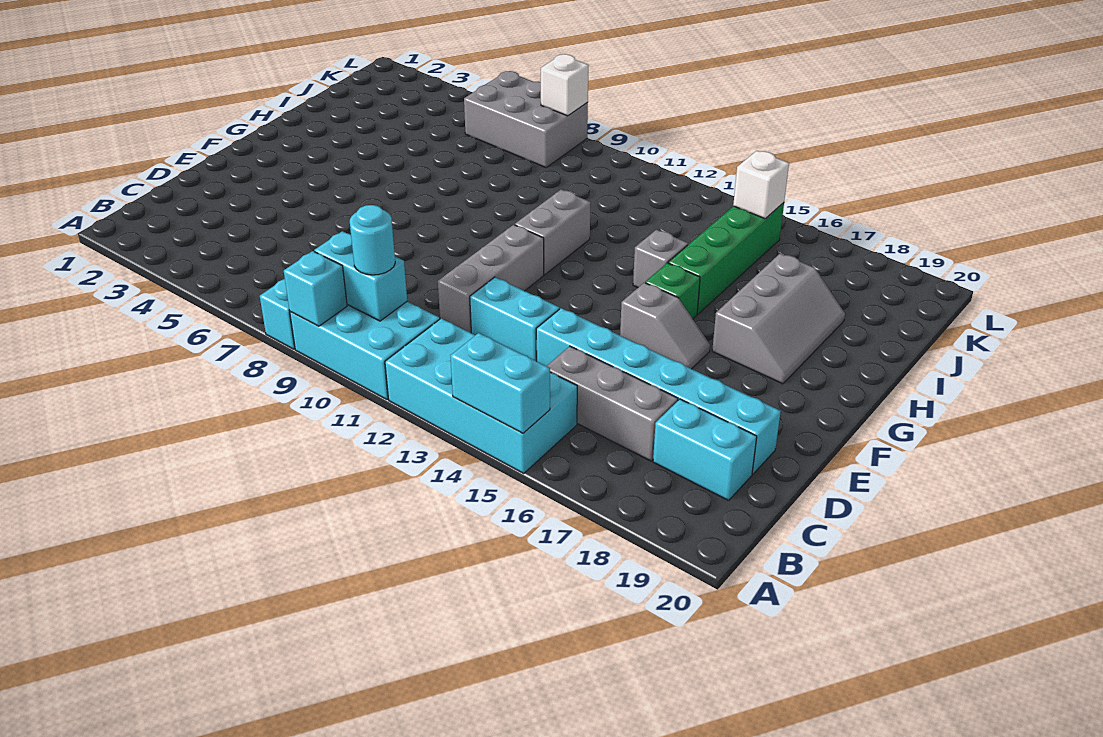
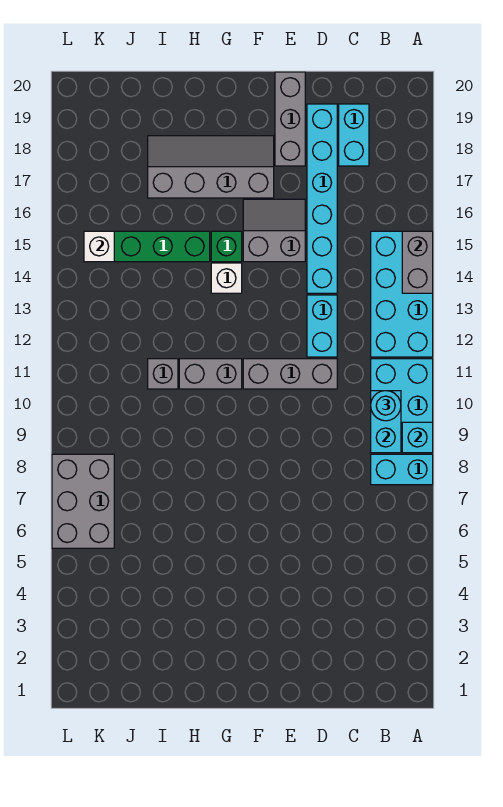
cyan brick A14:A15 level 2 -> grey brick A14:A15 level 2
grey brick C15:C17 level 1 -> grey brick E18:E20 level 1
grey slope F15:F16 level 1 top 15 -> grey slope E15:F16 level 1 top 15
grey slope G17:I18 level 1 top 17 -> grey slope F17:I18 level 1 top 17
grey brick H14 level 1 -> grey brick I11 level 1
white brick L8 level 2 -> white brick G14 level 1

